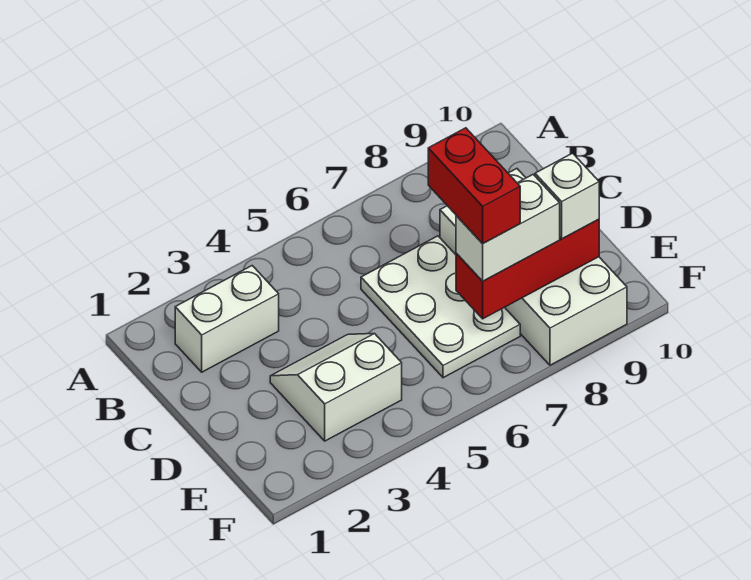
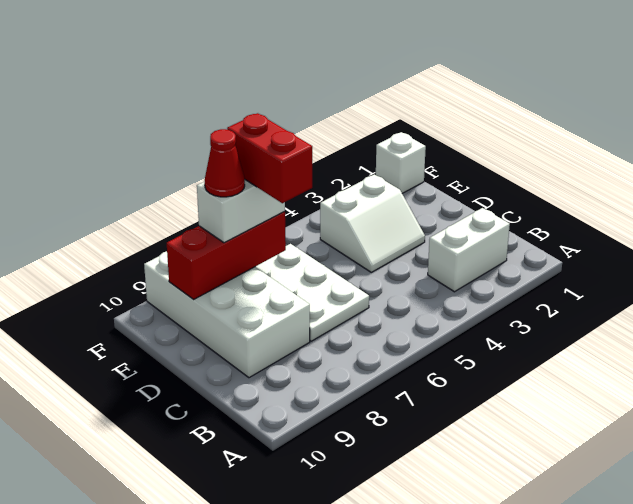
none -> red cone E8 level 4
white brick E9 level 3 -> white brick F1 level 1

